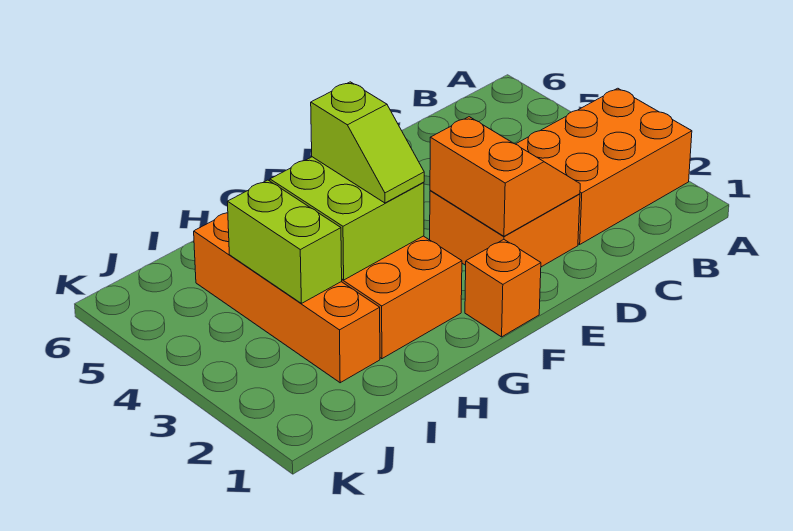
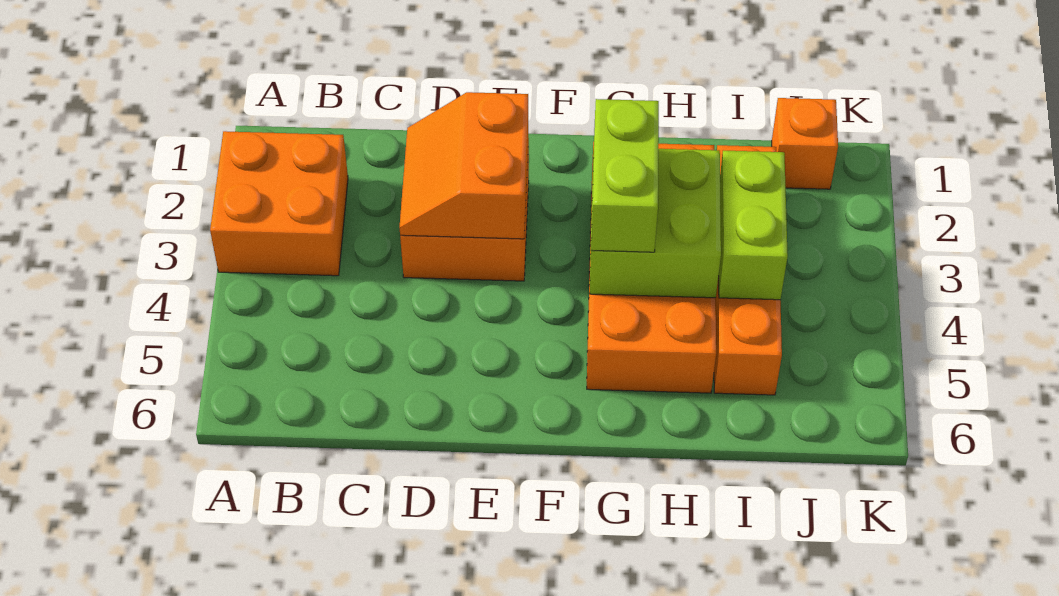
orange brick A2:C3 level 1 -> orange brick A2:B3 level 1
orange brick F1 level 1 -> orange brick J1 level 1
lime slope G3:G4 level 3 top 4 -> lime brick G3:G4 level 3

